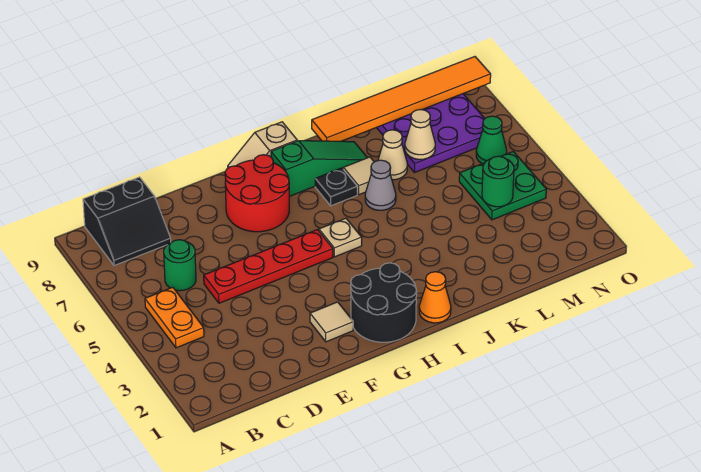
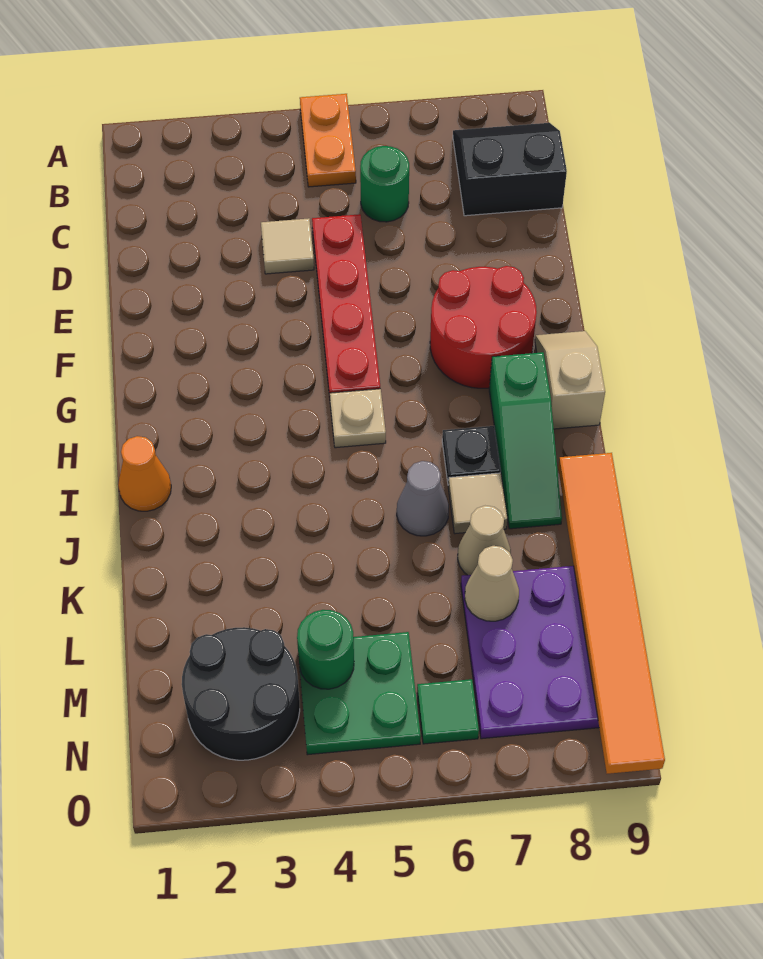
orange plate B4:B5 level 1 -> orange plate A5:B5 level 1
black slope B8:C9 level 1 top 9 -> black slope B8:C9 level 1 top C
tan tile F2 level 1 -> tan tile D4 level 1
black round brick G1:H2 level 1 -> black round brick M2:N3 level 1
green cone N6 level 1 -> green tile N6 level 1

